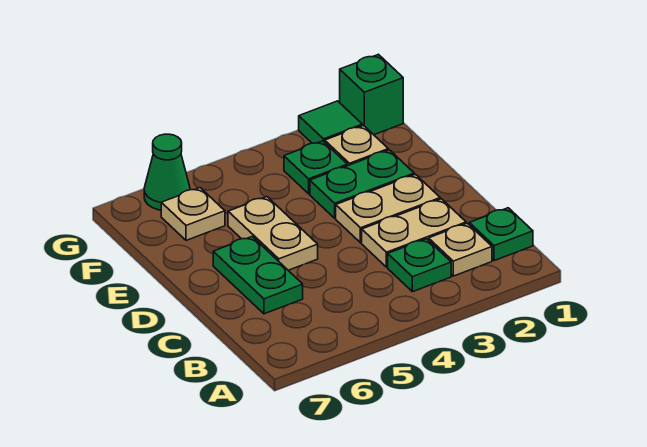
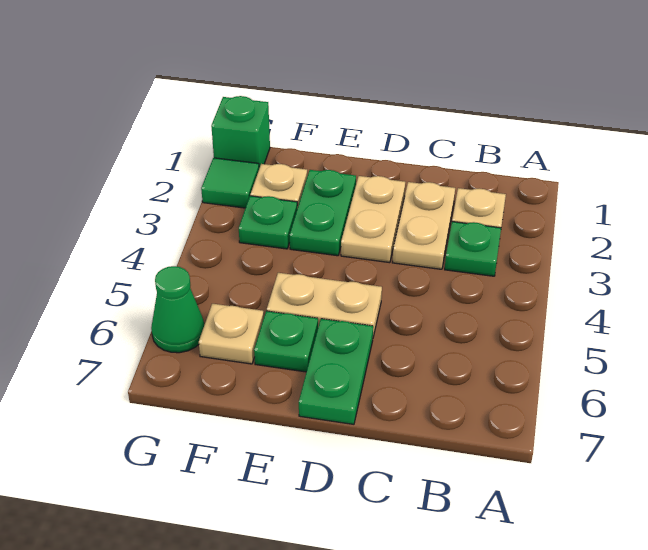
green plate B1 level 1 -> green plate E6 level 1
green plate C6:D6 level 1 -> green plate D6:D7 level 1

